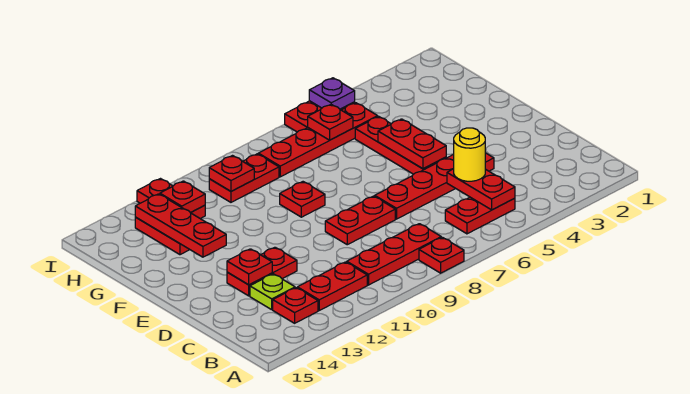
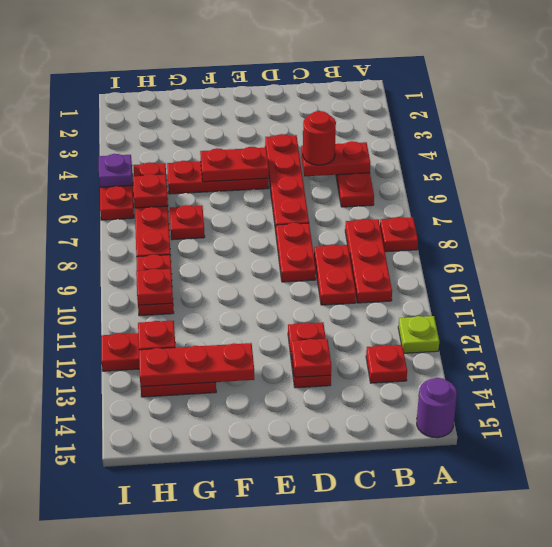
none -> purple round brick A15 level 1
red plate B11:B12 level 1 -> red plate C9:C10 level 1
yellow round brick C5 level 3 -> red round brick C5 level 3
lime plate C13 level 1 -> lime plate A12 level 1
red plate F9 level 1 -> red plate G7 level 1

